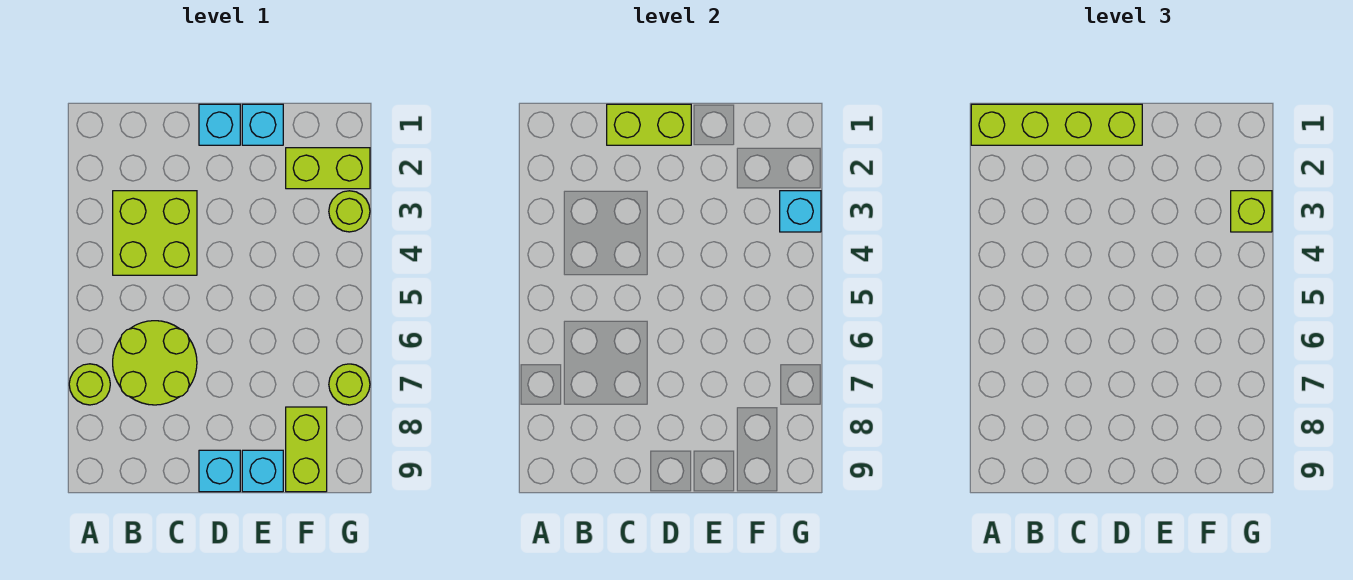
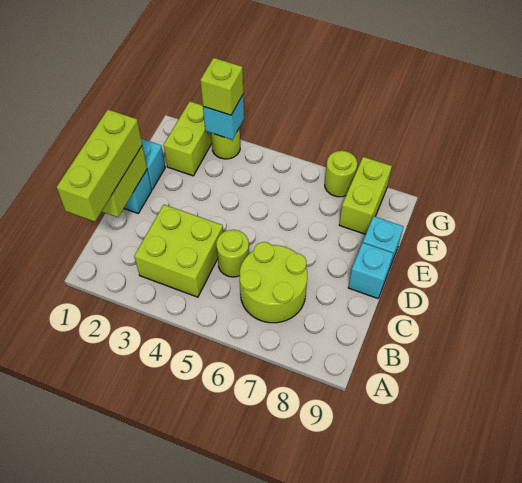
lime brick A1:D1 level 3 -> lime brick B1:D1 level 3
lime round brick A7 level 1 -> lime round brick C5 level 1
lime brick F8:F9 level 1 -> lime brick F8:G8 level 1

